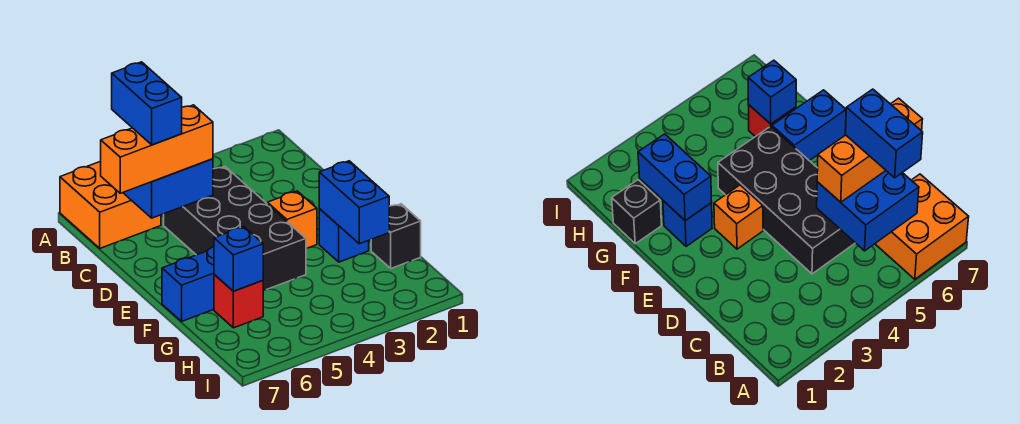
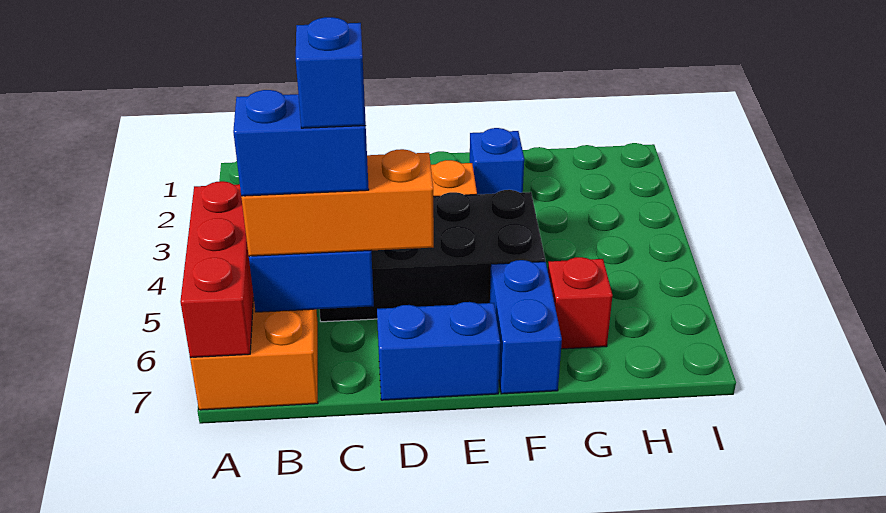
none -> red brick A5:A7 level 2
orange brick C5:C7 level 3 -> orange brick B6:D6 level 3
blue brick F2:G2 level 2 -> blue brick D7:E7 level 1
black brick G1 level 1 -> none
blue brick G6 level 2 -> blue brick C6 level 5

